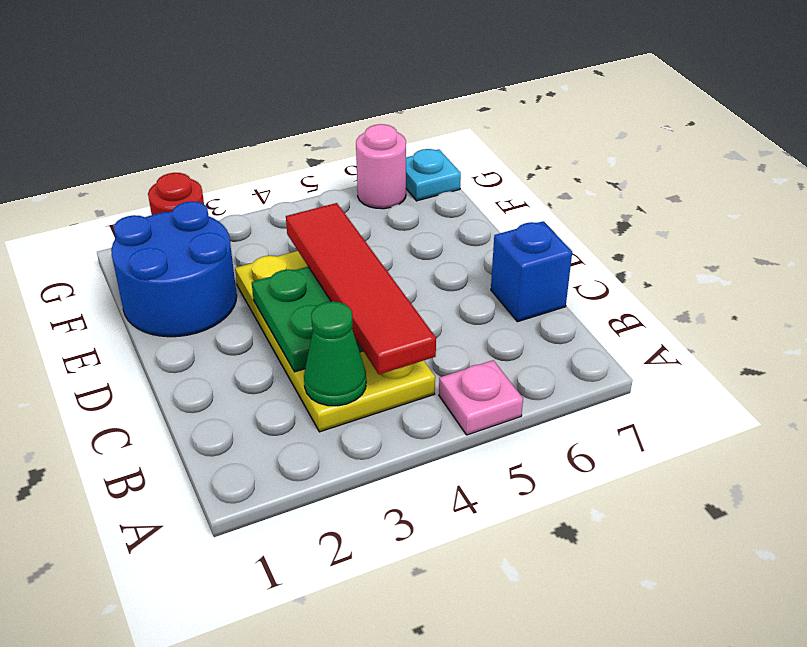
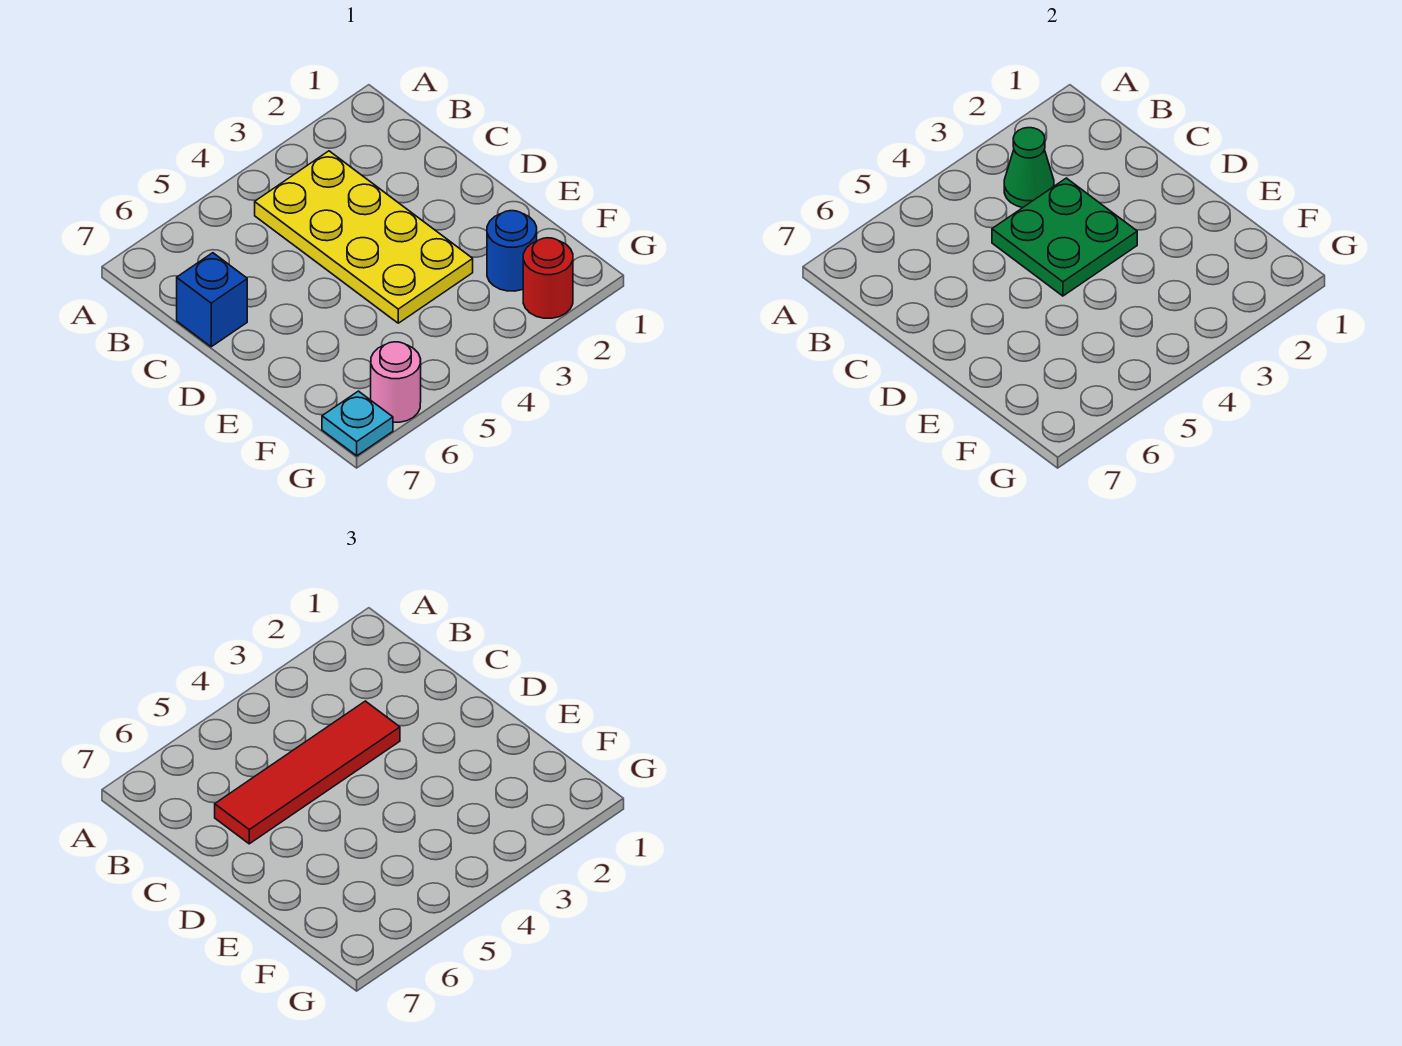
pink plate A5 level 1 -> none
red tile B4:E4 level 3 -> red tile C3:C6 level 3
blue round brick E1:F2 level 1 -> blue round brick F2 level 1

